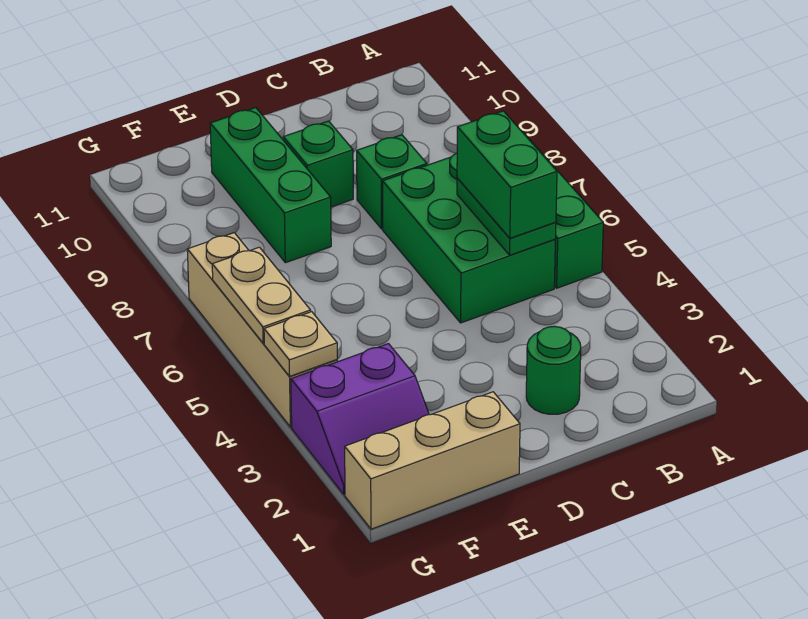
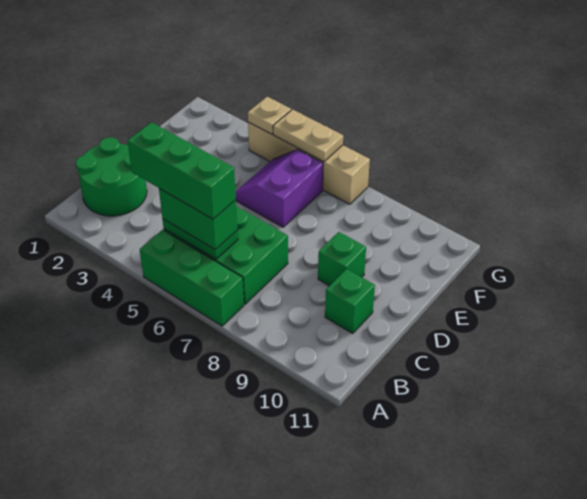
green round brick C2 level 1 -> green round brick B1:C2 level 1
green brick C8 level 1 -> green brick C10 level 1
tan brick E1:G1 level 1 -> none
green brick E8:E10 level 1 -> green brick B4:B6 level 4
purple slope F2:G3 level 1 top 3 -> purple slope E5:F6 level 1 top 6

